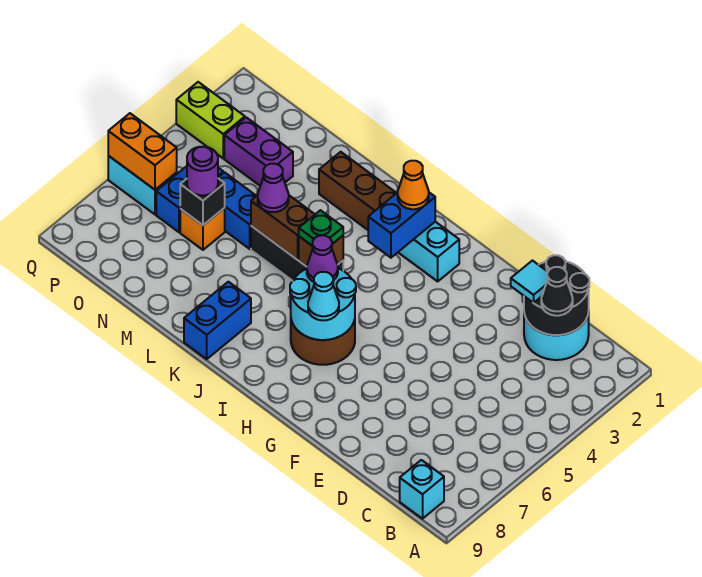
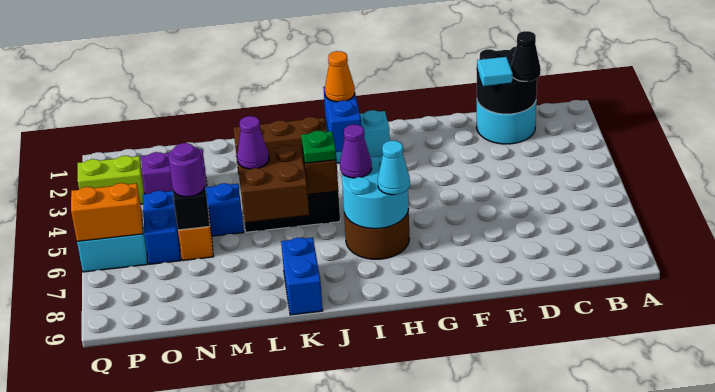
cyan brick B9 level 1 -> none
brown brick K5:L5 level 2 -> brown brick K5:L6 level 2

